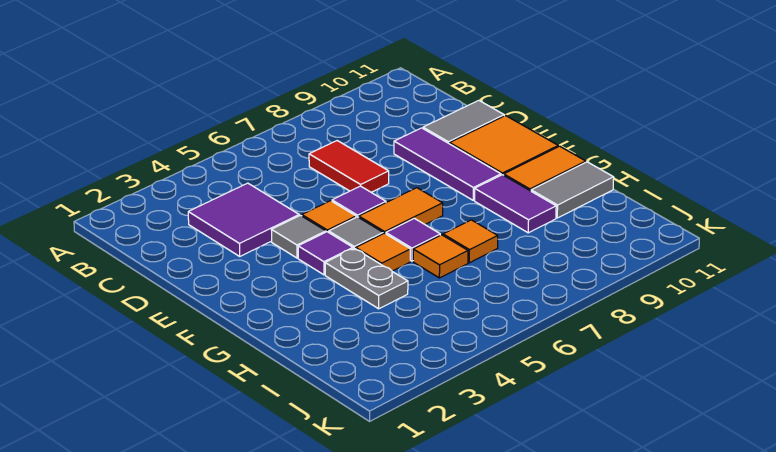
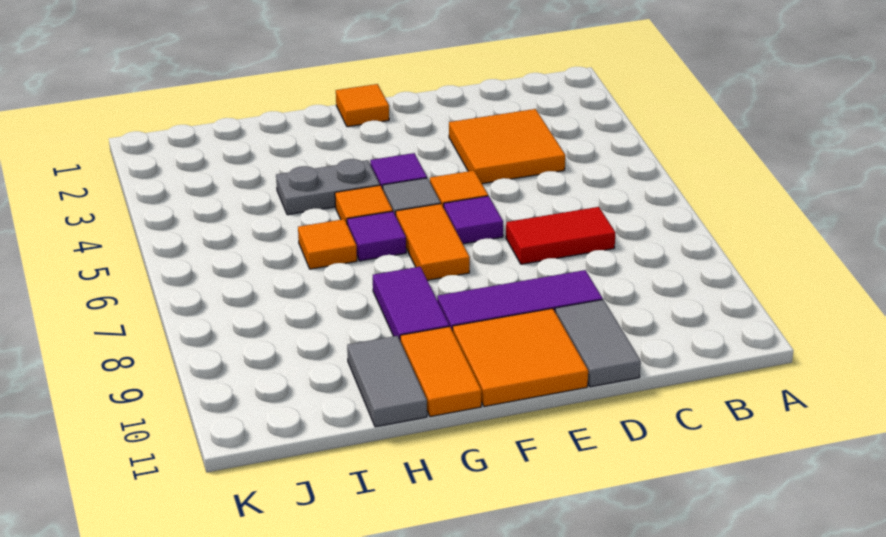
purple tile C3:D4 level 1 -> orange tile C3:D4 level 1
grey tile E4 level 1 -> none
purple tile G9:H9 level 1 -> purple tile G8:G9 level 1
orange tile H7 level 1 -> orange tile F1 level 1

